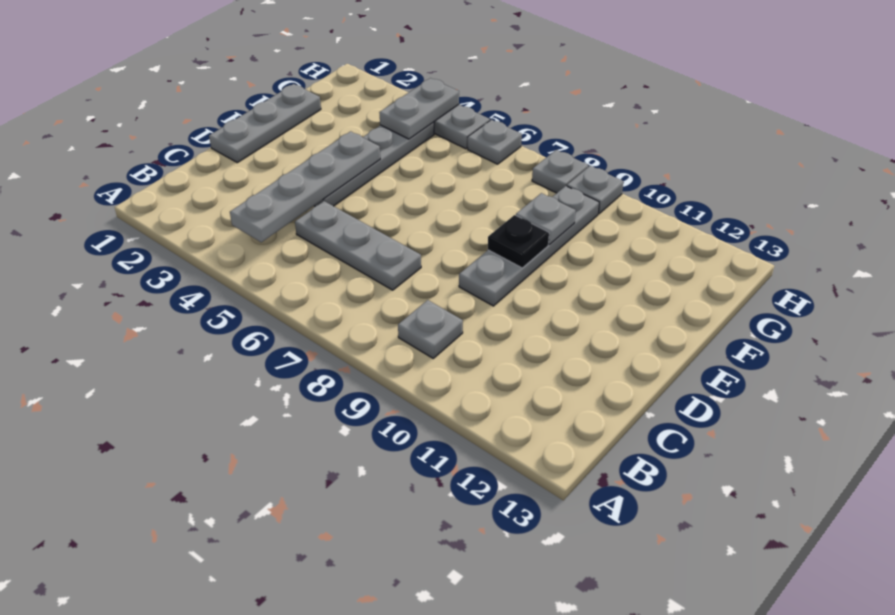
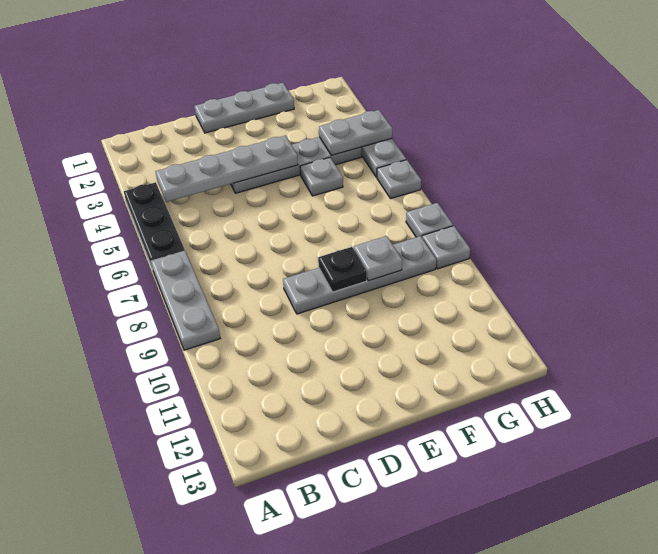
none -> black plate A4:A6 level 1
grey plate B9 level 1 -> grey plate F5 level 1
grey plate C5:C7 level 1 -> grey plate A7:A9 level 1

